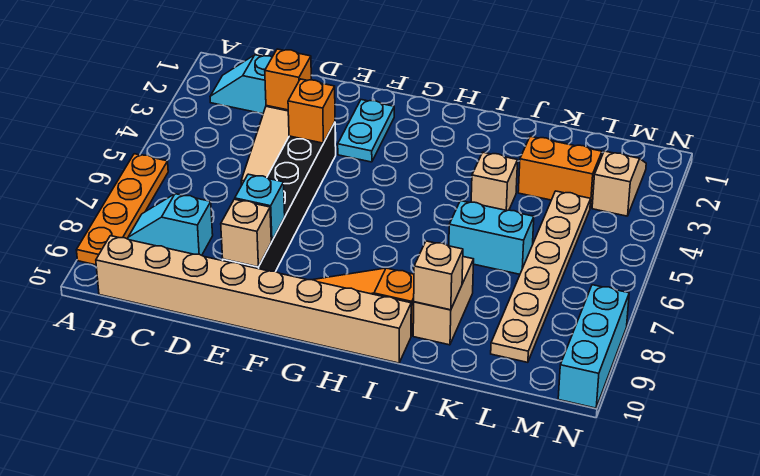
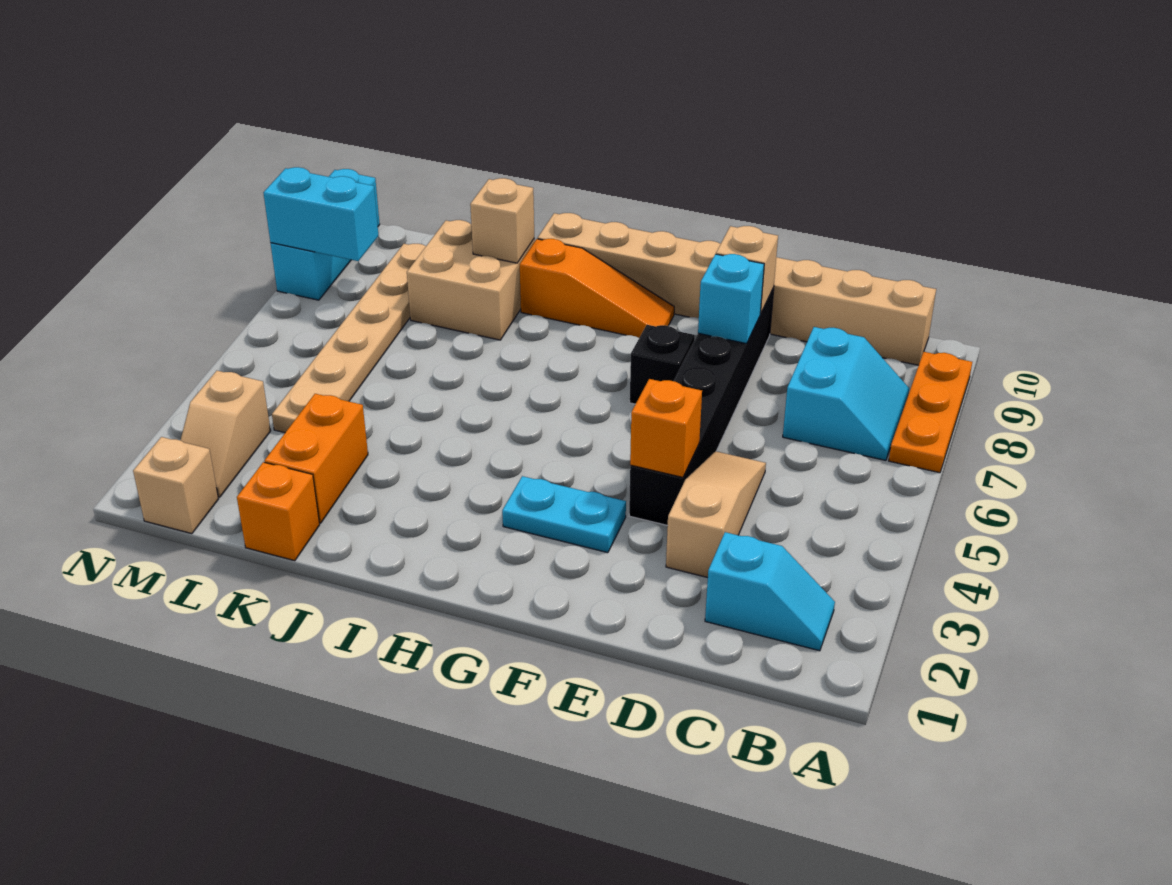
orange plate A6:A9 level 1 -> orange plate A7:A9 level 1
cyan slope B8:C8 level 1 top C -> cyan slope B7:C8 level 1 top C
orange brick D3 level 2 -> orange brick K1 level 1
cyan plate F2:F3 level 1 -> cyan plate F3:G3 level 1
none -> black brick F7 level 1
tan brick J4 level 1 -> tan brick M1 level 1
cyan brick J6:K6 level 1 -> cyan brick M8:N8 level 2
tan brick J8:J9 level 1 -> tan brick J8:K9 level 1
orange brick K3:L3 level 1 -> orange brick K2:K3 level 1

